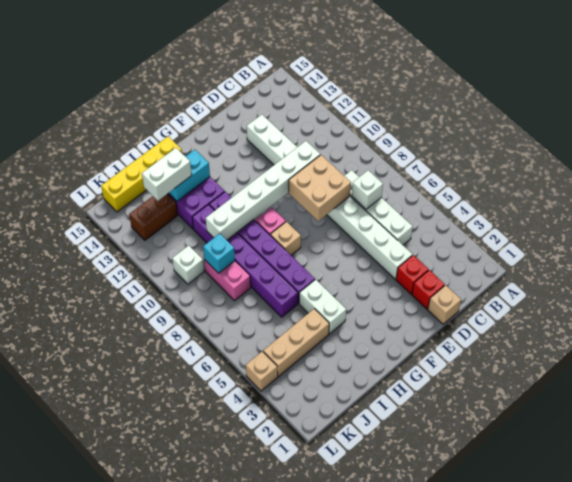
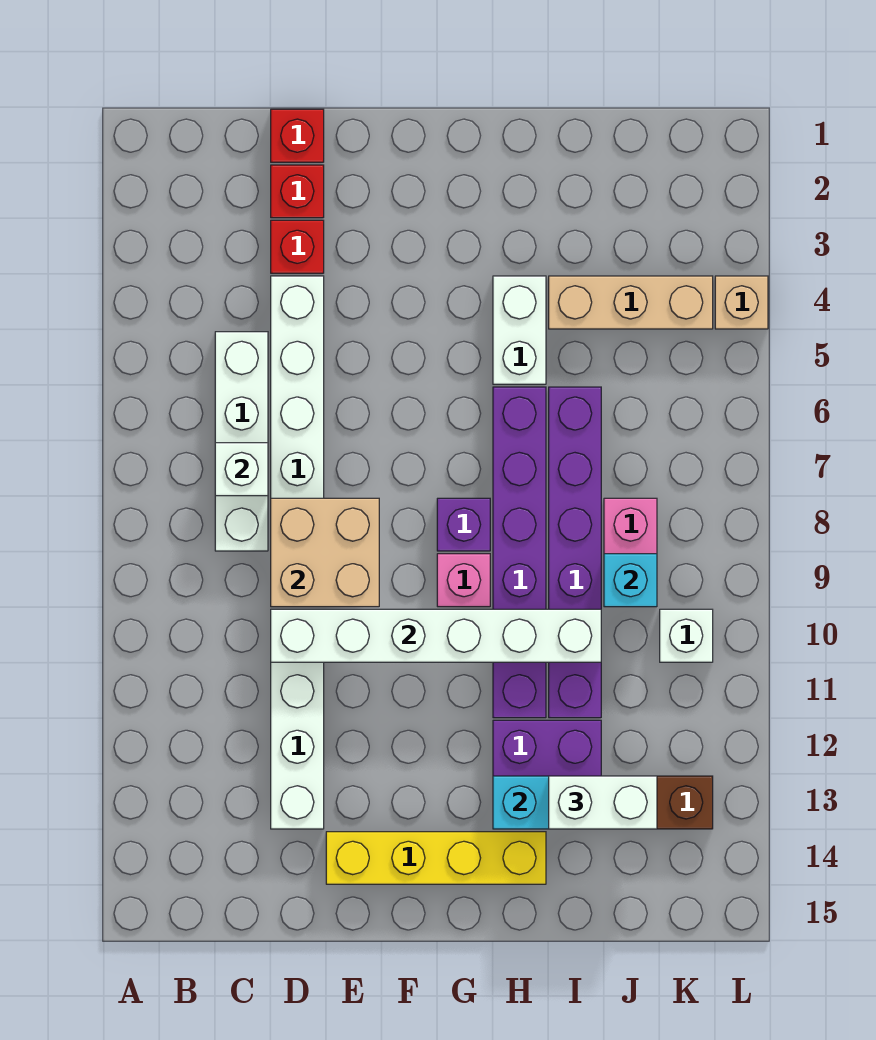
tan brick D1 level 1 -> red brick D1 level 1
tan brick G8 level 1 -> purple brick G8 level 1
yellow brick H15:K15 level 1 -> yellow brick E14:H14 level 1

